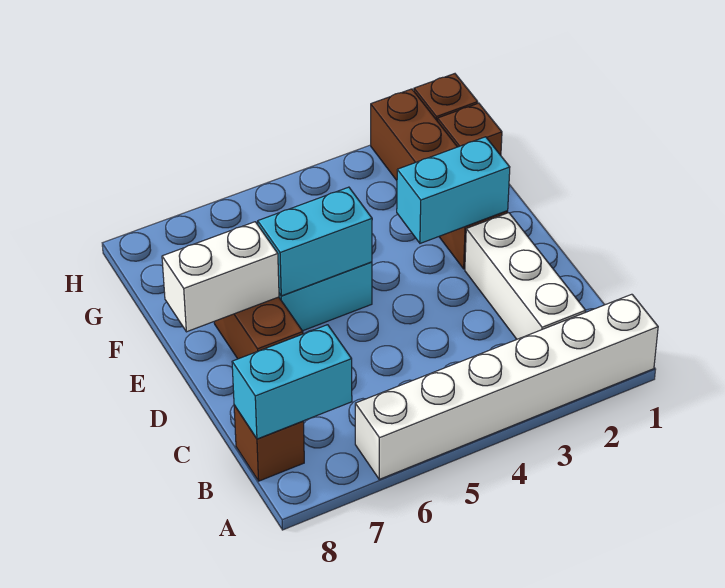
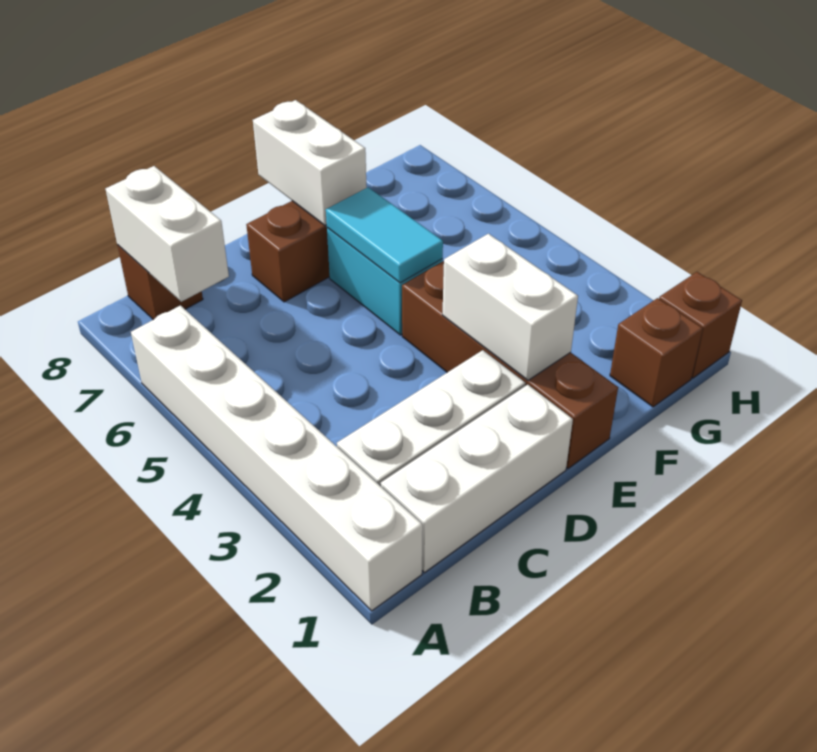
none -> white brick B1:D1 level 1
cyan brick B7:B8 level 2 -> white brick B7:B8 level 2
brown brick E2:H2 level 1 -> brown brick E1:E4 level 1
cyan brick E2:E3 level 2 -> white brick E2:E3 level 2
cyan brick E5:E6 level 2 -> cyan tile E5:E6 level 2

